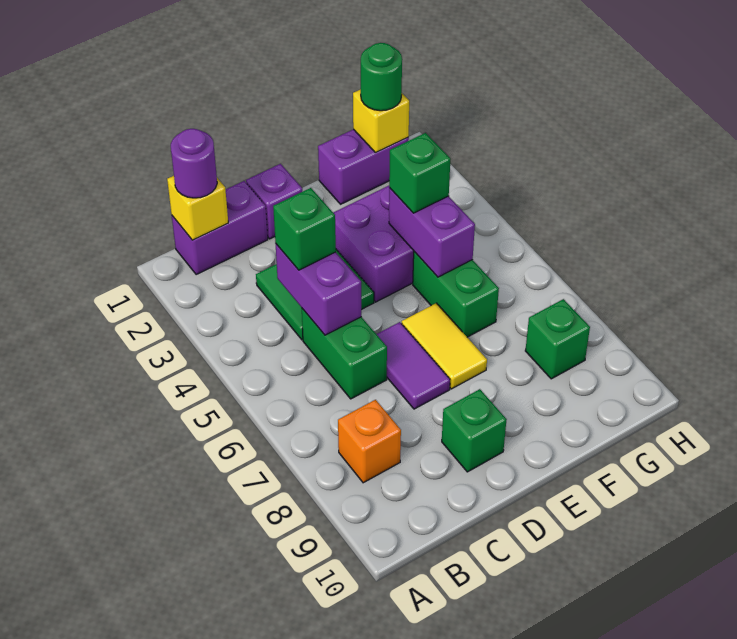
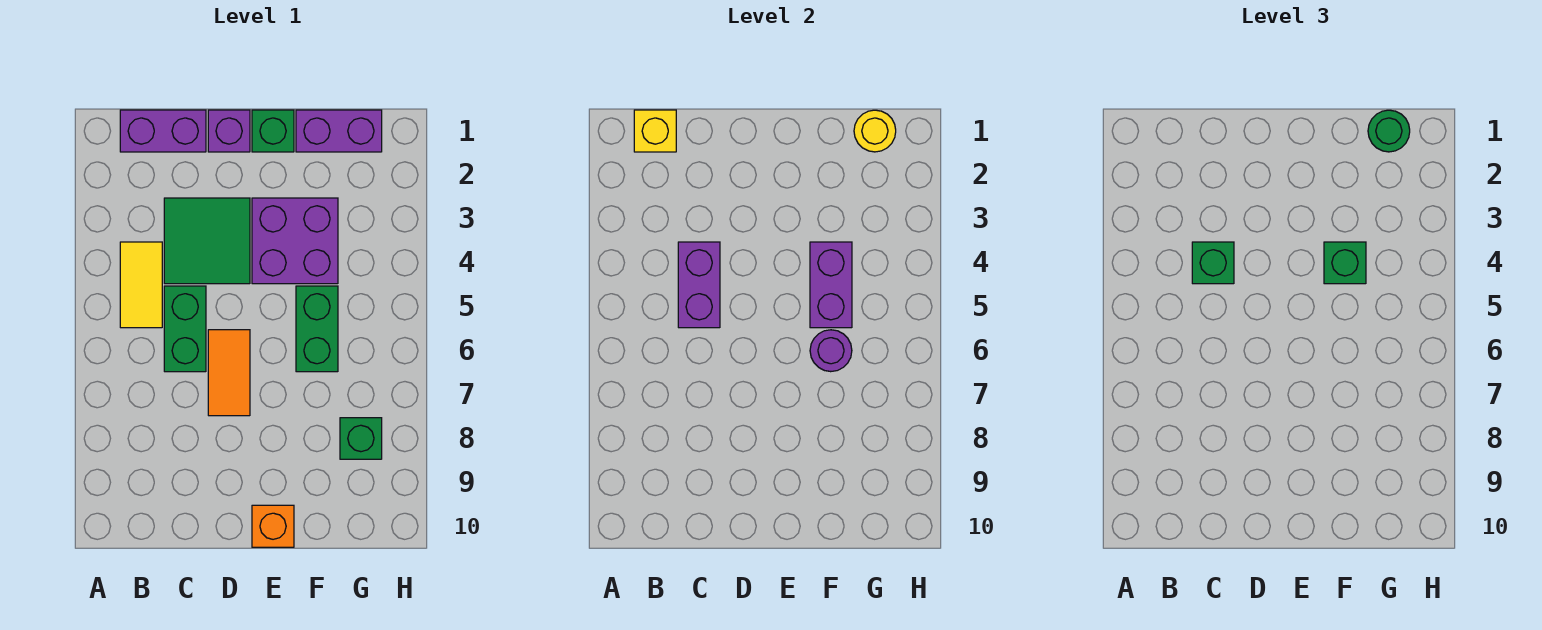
purple round brick B1 level 3 -> purple round brick F6 level 2
orange brick B8 level 1 -> orange brick E10 level 1
purple tile D6:D7 level 1 -> orange tile D6:D7 level 1
green brick D9 level 1 -> green brick E1 level 1
yellow tile E6:E7 level 1 -> yellow tile B4:B5 level 1
yellow brick G1 level 2 -> yellow round brick G1 level 2

